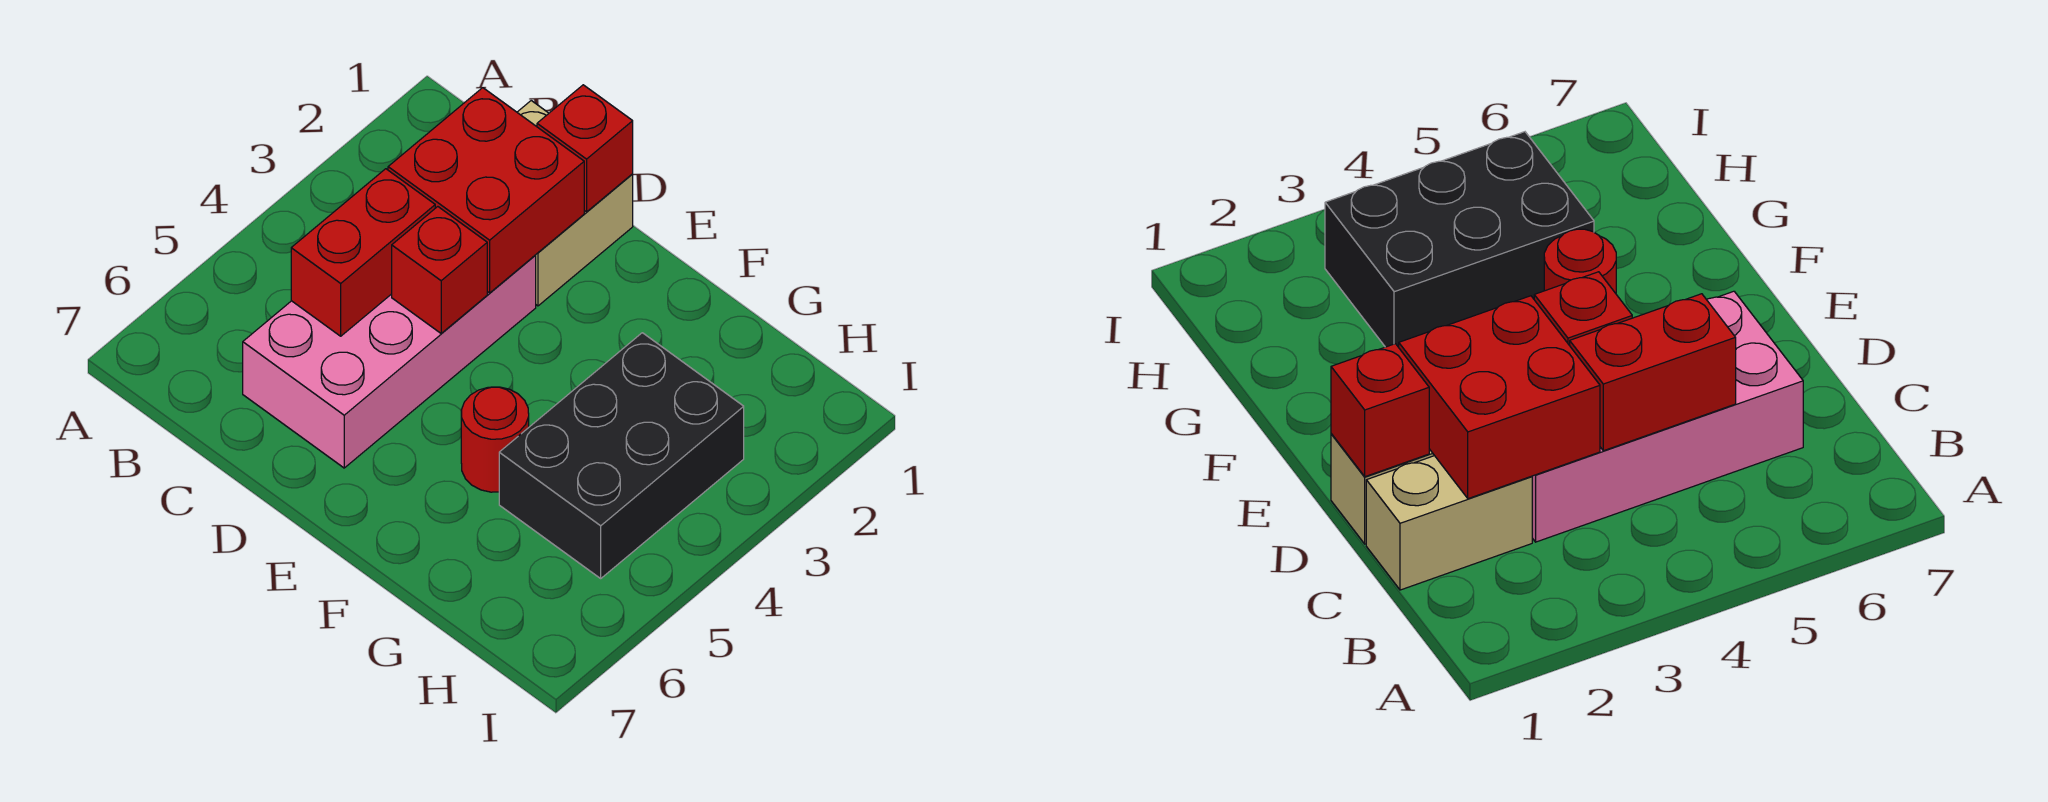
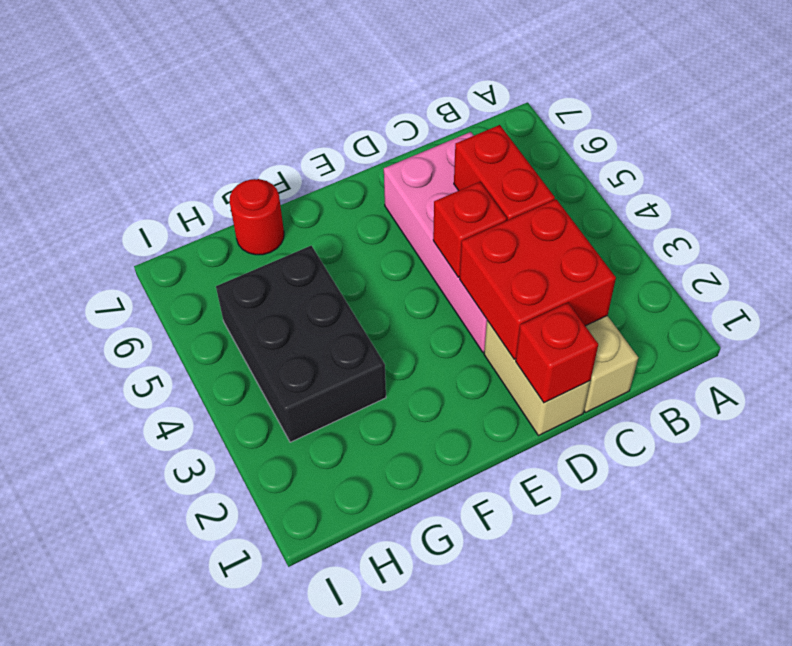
red round brick F5 level 1 -> red round brick G7 level 1

